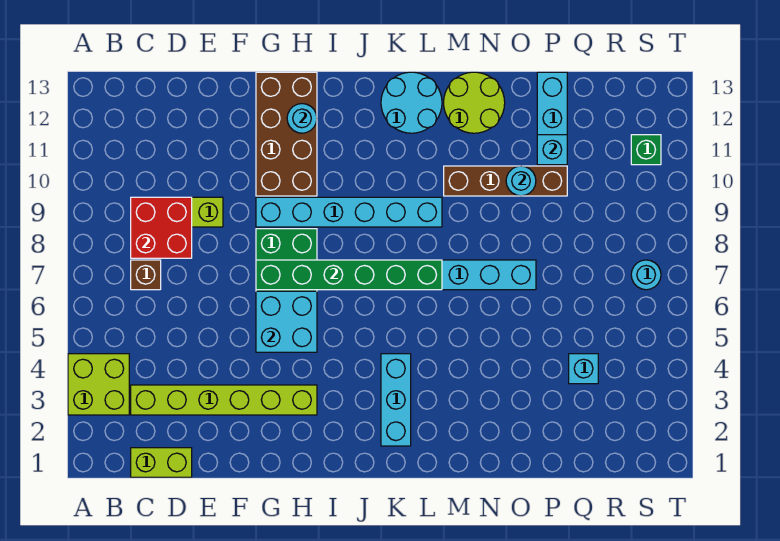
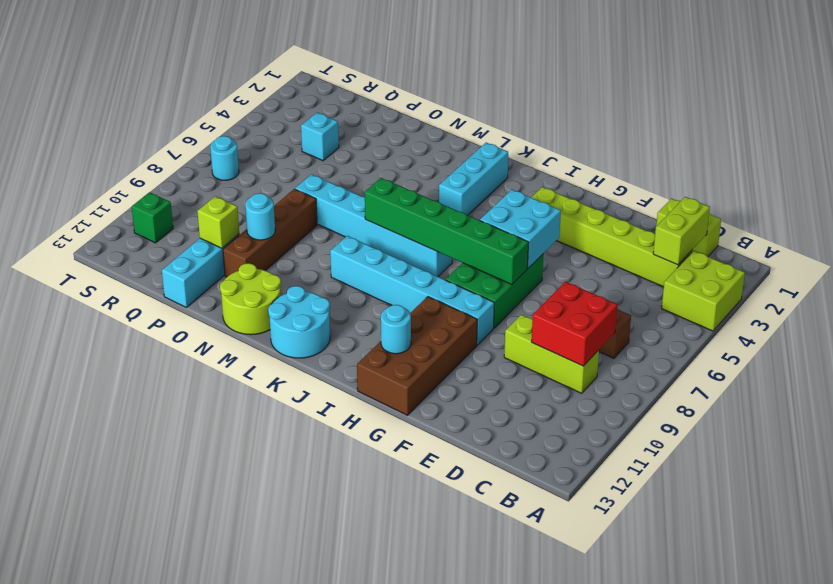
none -> lime brick C2:C3 level 2
brown brick M10:P10 level 1 -> brown brick O8:O11 level 1
cyan brick P11 level 2 -> lime brick P11 level 2

